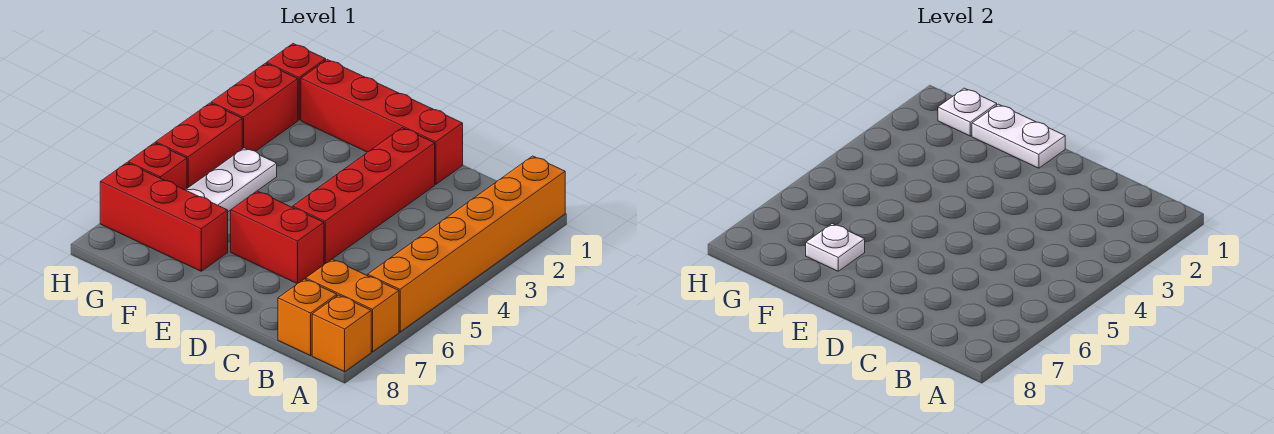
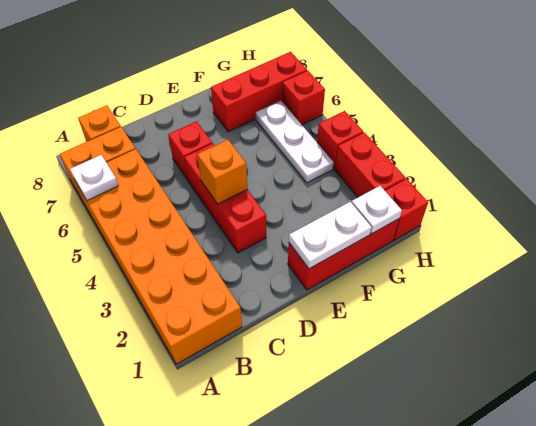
orange brick A1:A6 level 1 -> orange brick A1:B6 level 1
orange brick A8 level 1 -> orange brick D4 level 2
red brick D1:G1 level 1 -> red brick E1:G1 level 1
red brick D2:D5 level 1 -> red brick D3:D5 level 1
red brick D6:E6 level 1 -> red brick D6 level 1
white plate F7 level 2 -> white plate A6 level 2
red brick H4:H5 level 1 -> red brick H4 level 1

